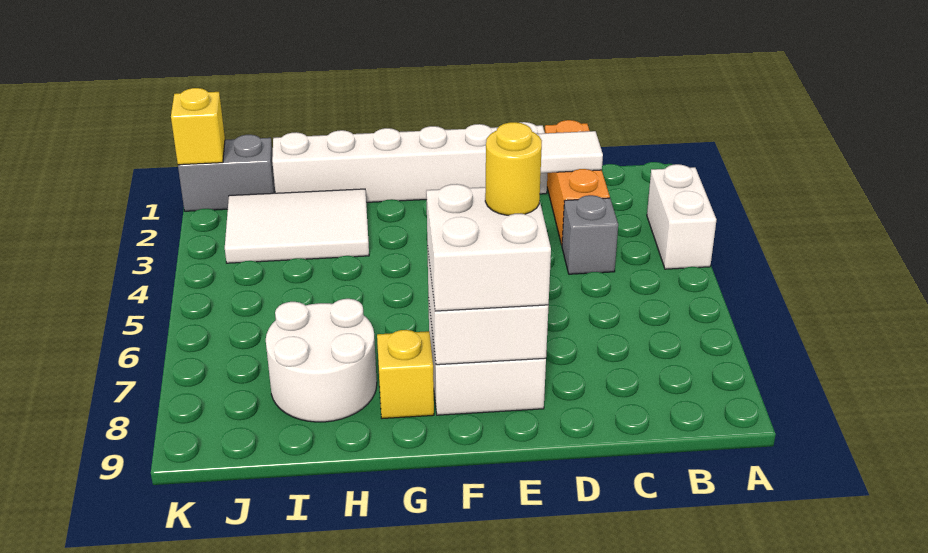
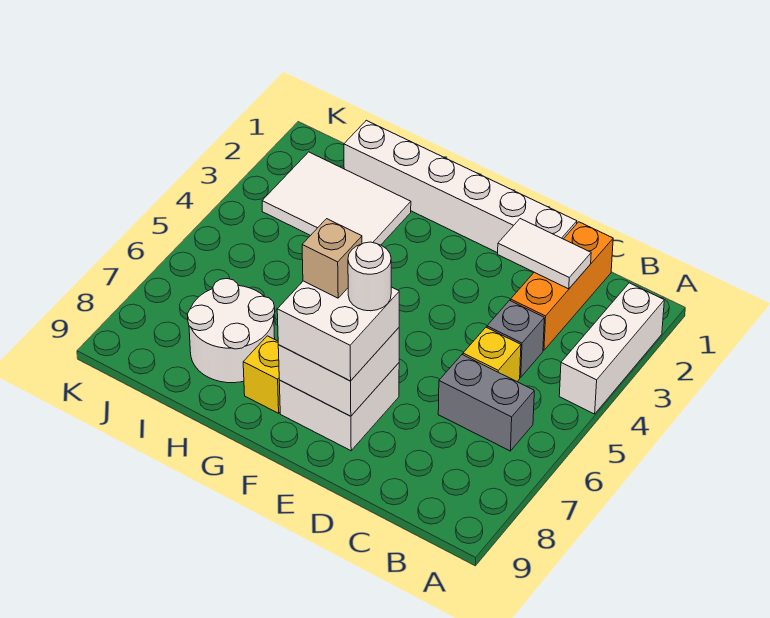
white brick A3:A4 level 1 -> white brick A2:A4 level 1
yellow round brick E7 level 4 -> white round brick E7 level 4
none -> tan brick F7 level 4
grey brick J1:K1 level 1 -> grey brick B6:C6 level 1
yellow brick K1 level 2 -> yellow brick C5 level 1

